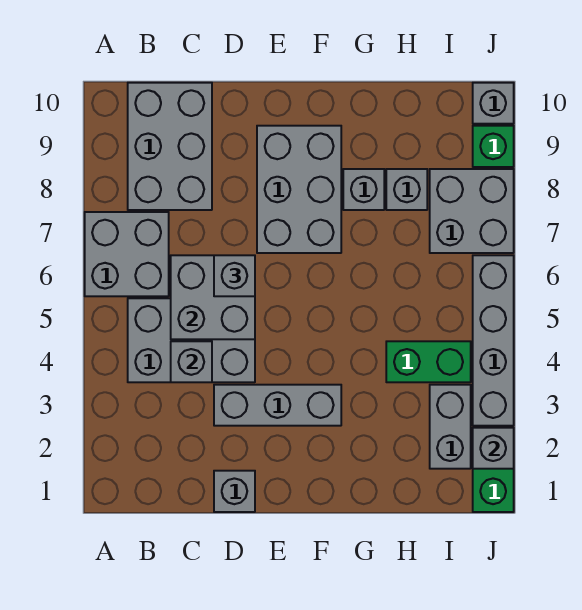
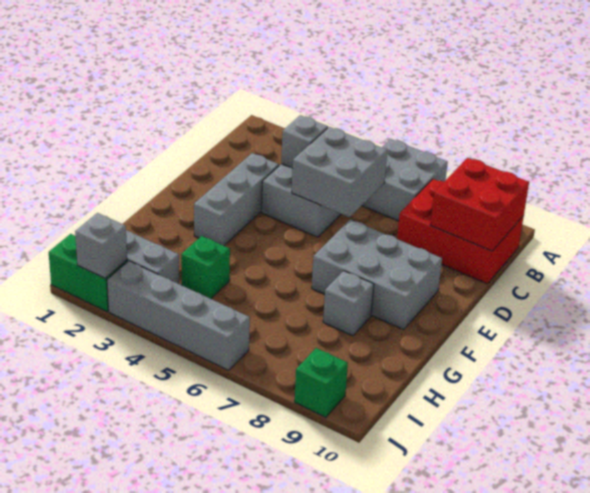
grey brick B8:C10 level 1 -> red brick B8:C10 level 1
none -> red brick B9:C10 level 2
grey brick D1 level 1 -> none
grey brick D6 level 3 -> none
green brick H4:I4 level 1 -> green brick H4 level 1
grey brick H8 level 1 -> none
grey brick I7:J8 level 1 -> none
grey brick J10 level 1 -> none

